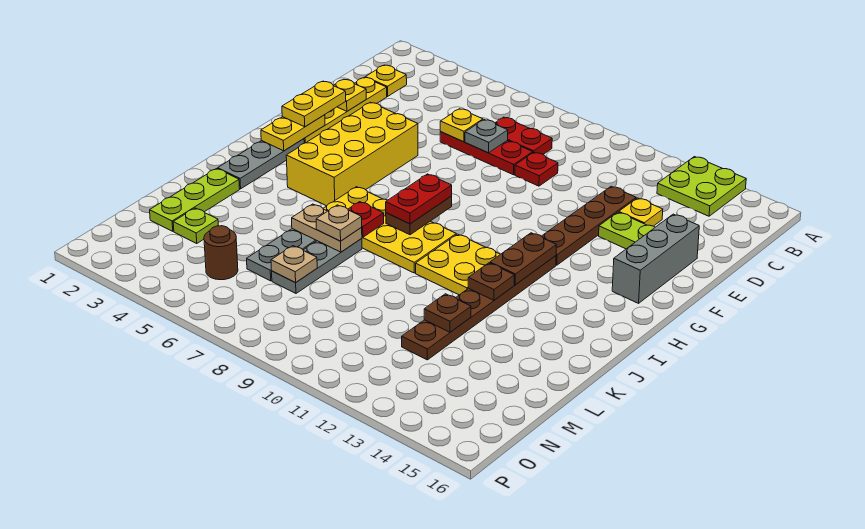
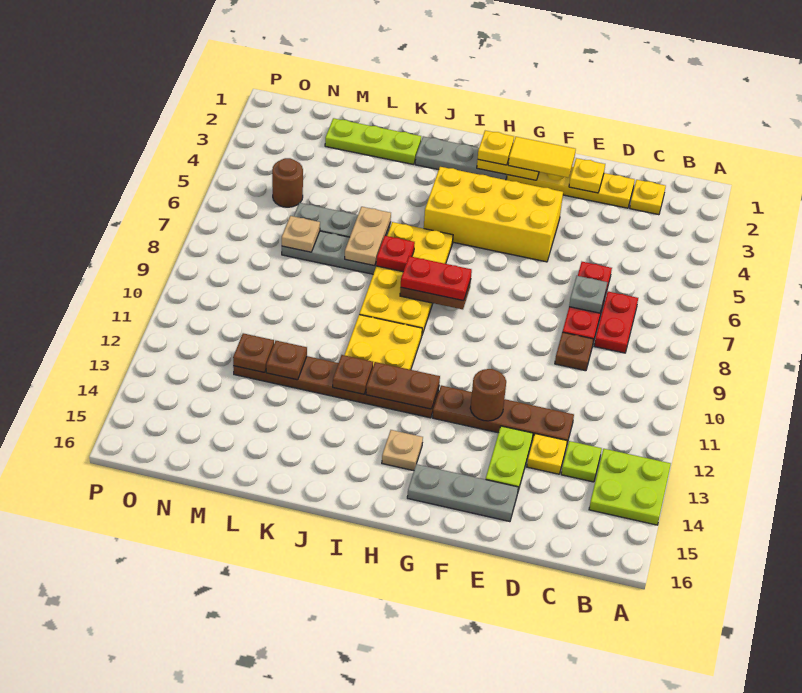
yellow plate D6 level 2 -> yellow plate H2 level 3
red plate D9 level 1 -> brown plate D9 level 1
grey brick E15:G15 level 1 -> grey plate E15:G15 level 1
yellow plate F2:G2 level 3 -> yellow tile F2:G2 level 3
none -> brown round brick F12 level 2
tan plate K7 level 3 -> tan plate H14 level 1
lime plate M3 level 1 -> lime plate C13 level 1
none -> brown plate M12 level 2

